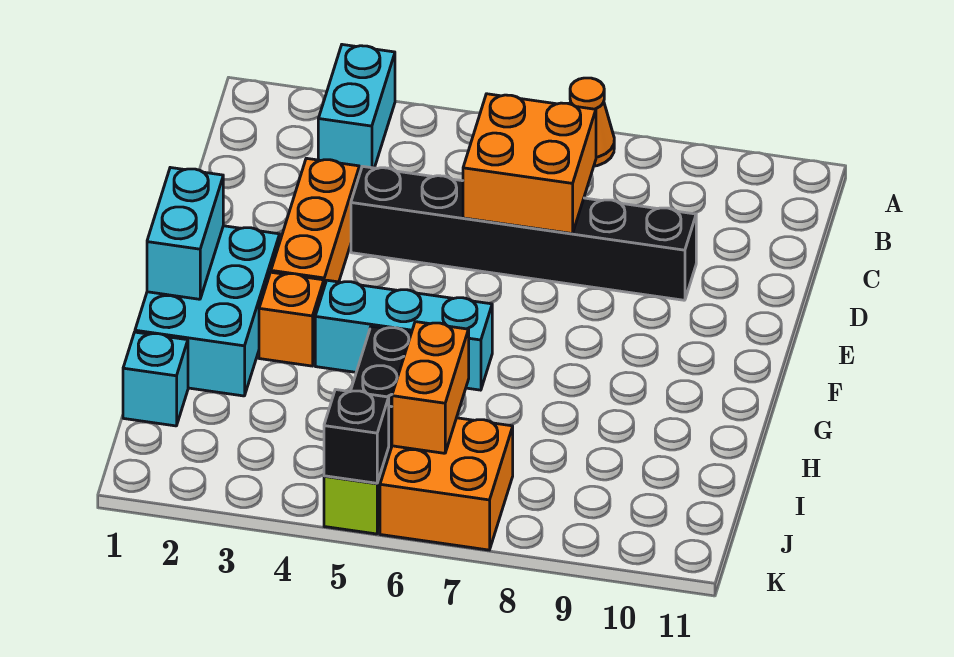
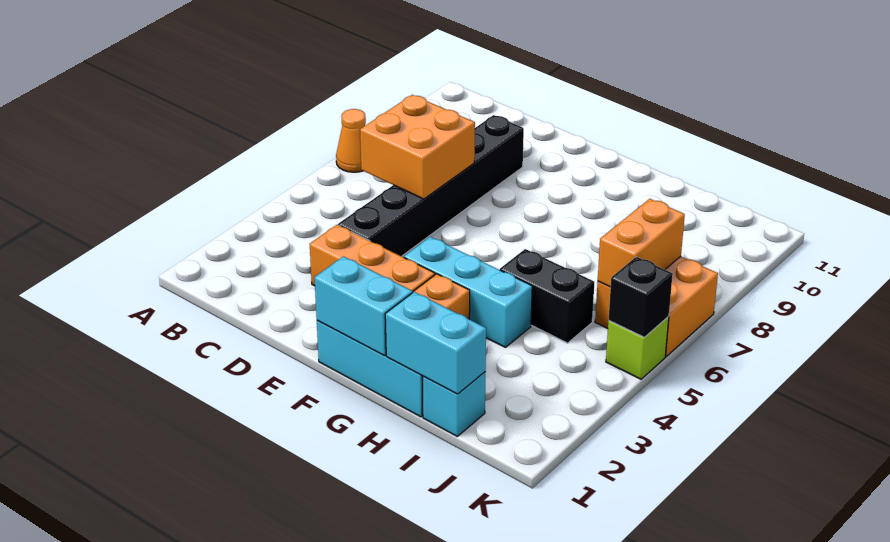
cyan brick A3:B3 level 1 -> cyan brick H1:I1 level 2
cyan brick G4:G6 level 1 -> cyan brick F4:H4 level 1
orange brick I6:J6 level 2 -> orange brick J6:J7 level 2

